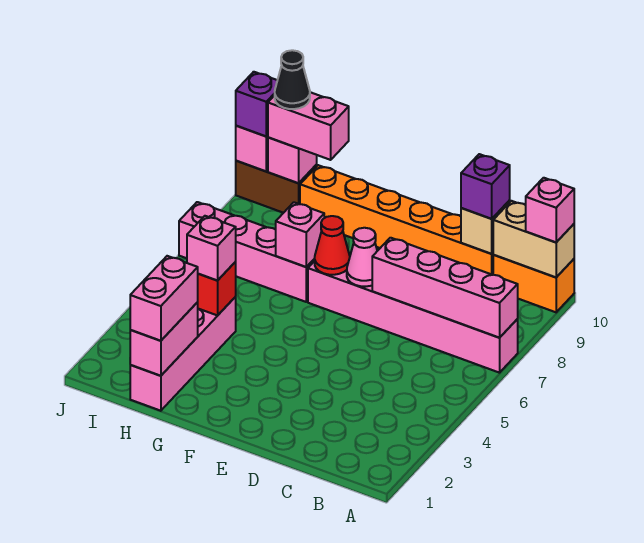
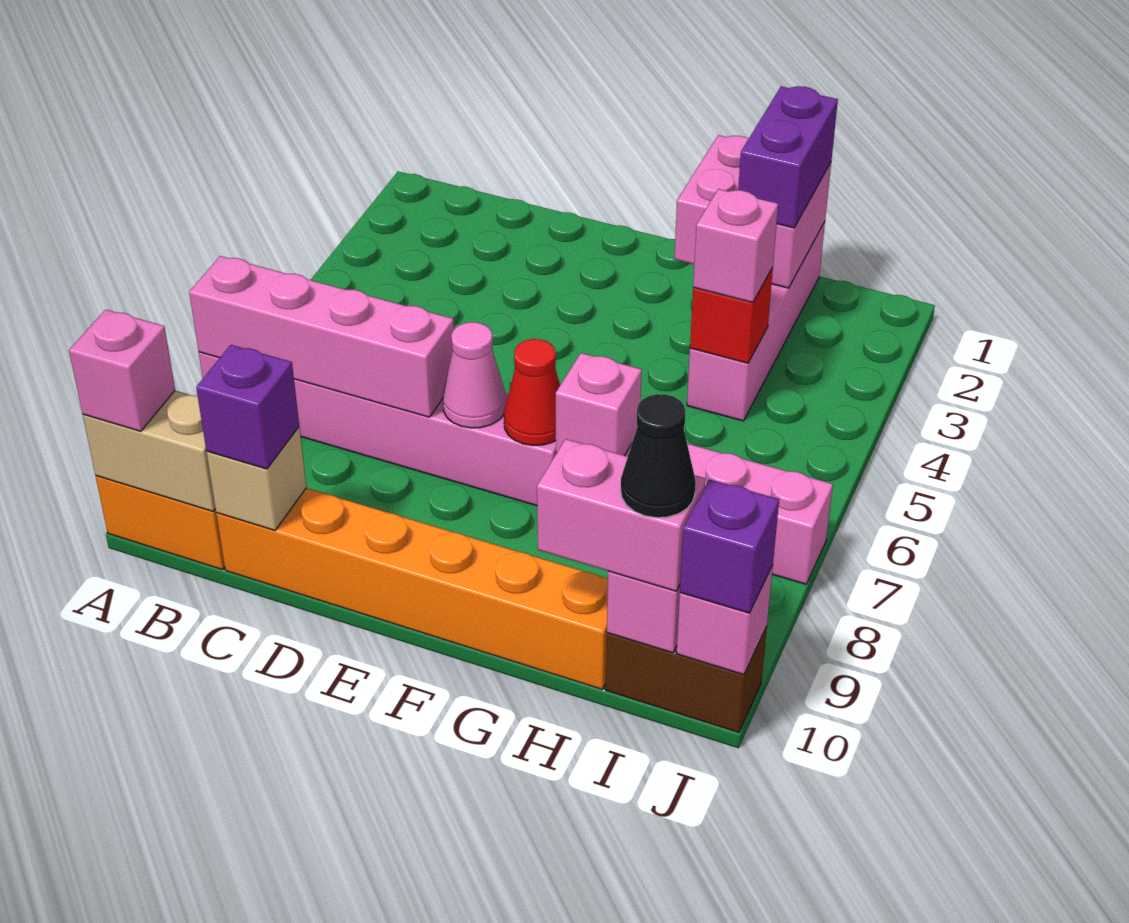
pink brick H1:H2 level 2 -> pink brick G1:H2 level 2
pink brick H1:H2 level 3 -> purple brick H1:H2 level 3

